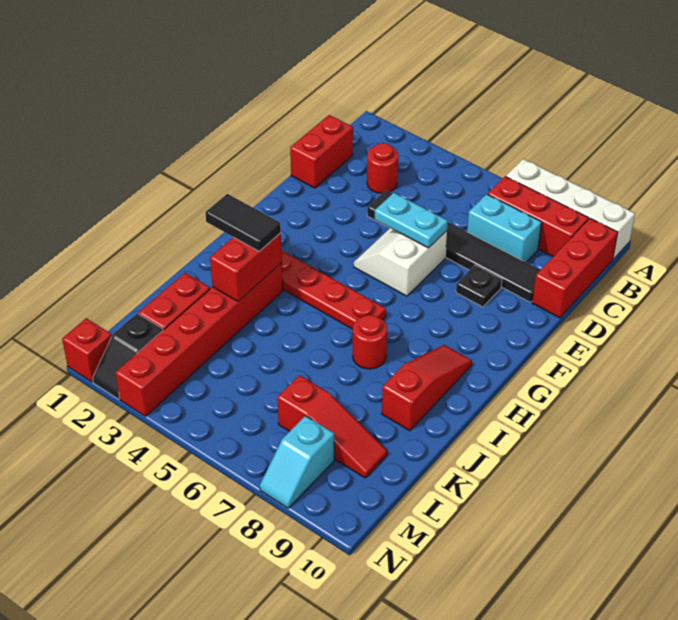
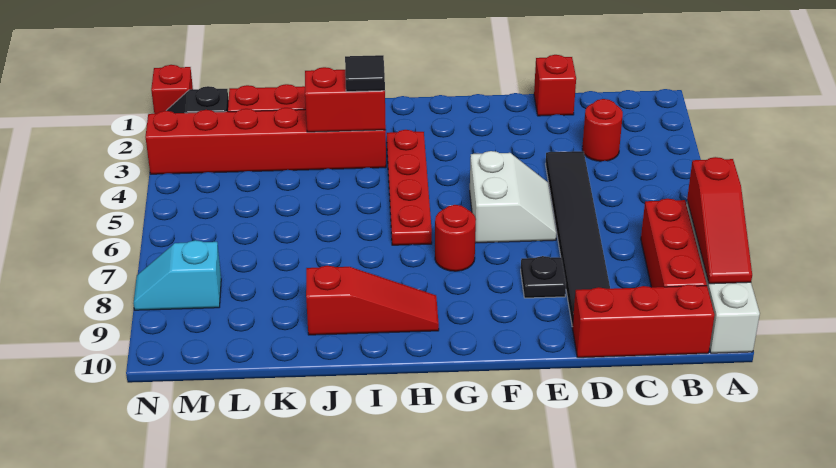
red brick C1:D1 level 1 -> red brick D1 level 1
cyan brick C7:C8 level 1 -> none
white slope E5:F6 level 1 top 6 -> white slope E5:F6 level 1 top F
cyan plate E5:E6 level 2 -> none
black tile I2:I3 level 3 -> black tile I3 level 3
red round brick I7 level 1 -> red round brick G7 level 1
red slope L7:L9 level 1 top 7 -> red slope A7:A9 level 2 top 7

